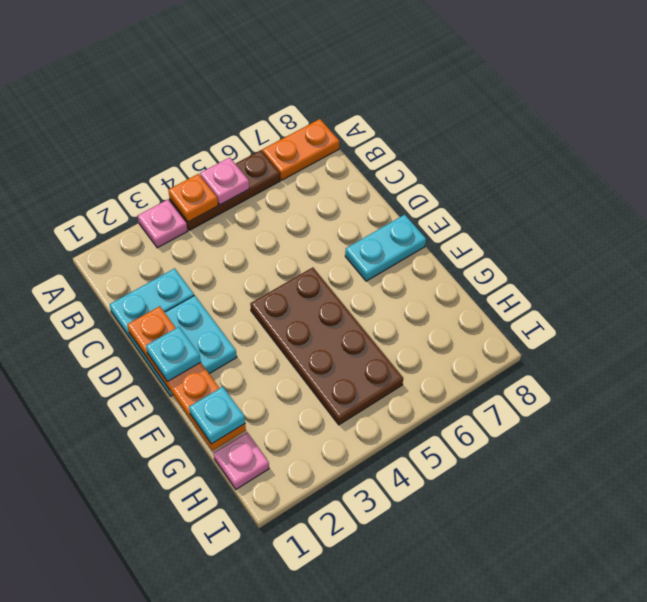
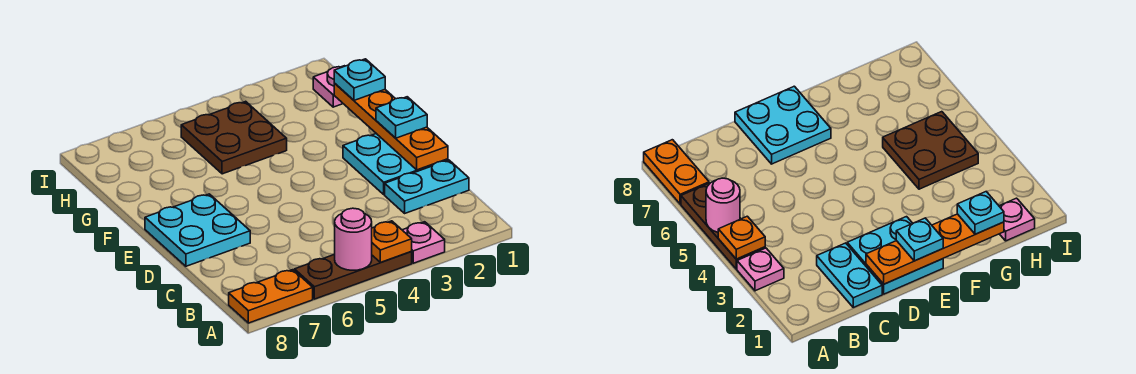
pink plate A5 level 2 -> pink round brick A5 level 2
brown plate E4:H5 level 1 -> brown plate G4:H5 level 1
cyan plate E7:E8 level 1 -> cyan plate D7:E8 level 1

